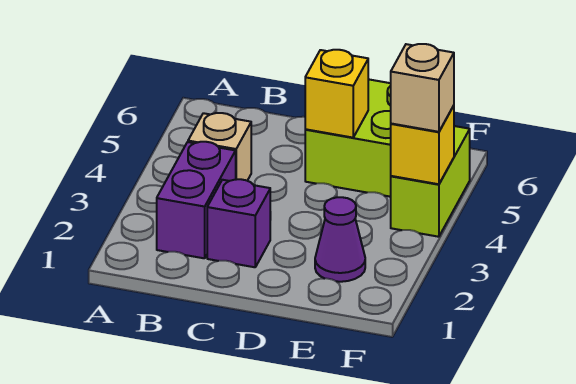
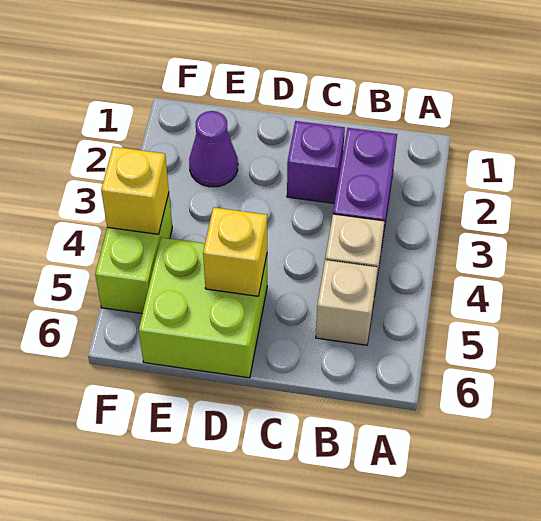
tan brick F4 level 3 -> tan brick B5 level 1

